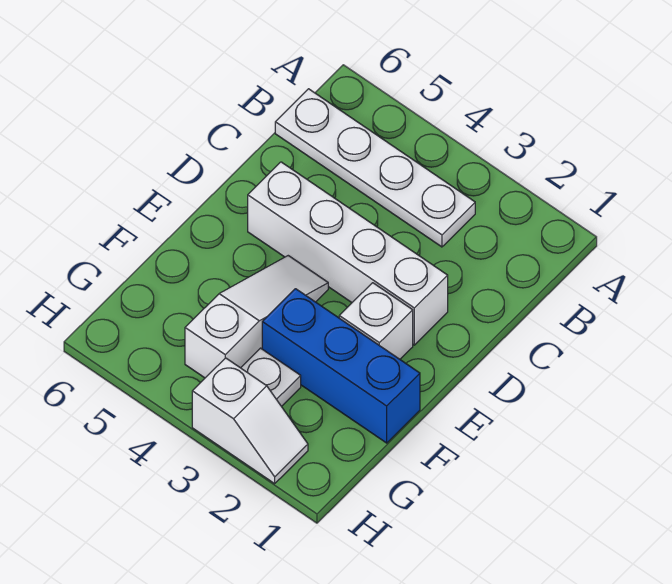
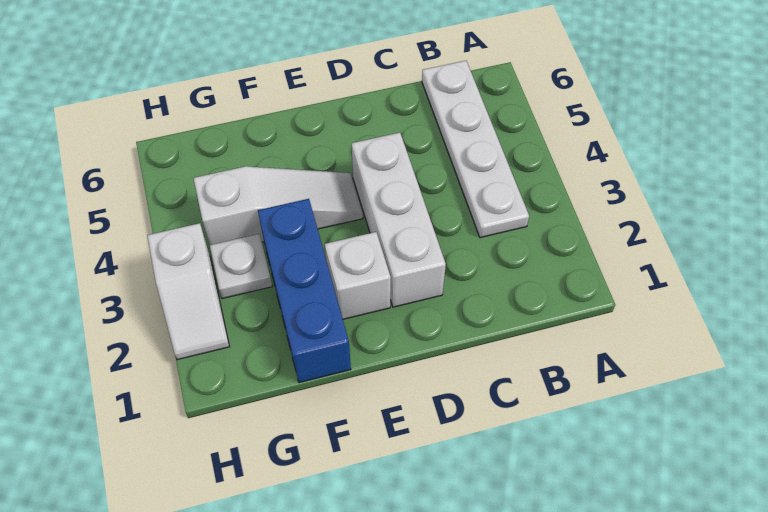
white brick D2:D5 level 1 -> white brick D2:D4 level 1

